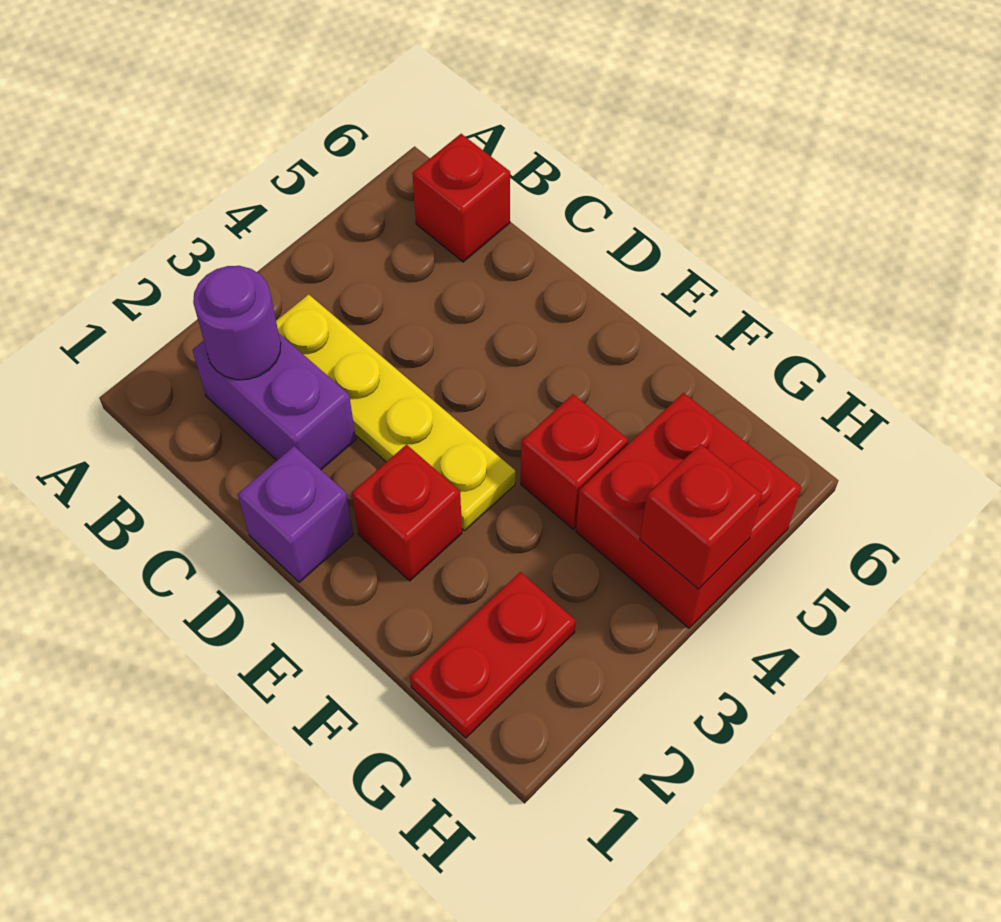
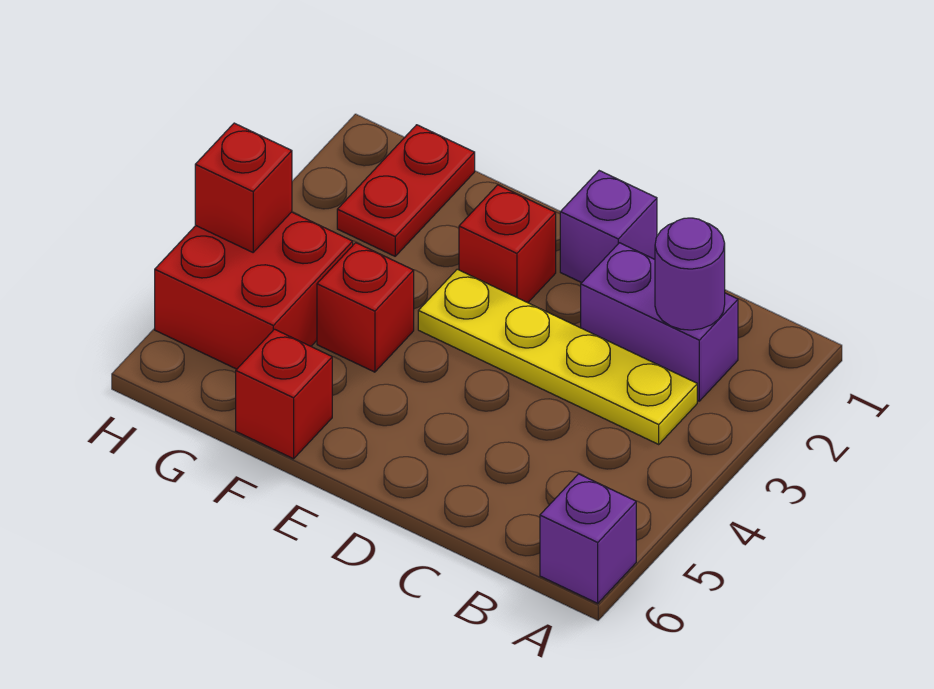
none -> purple brick A6 level 1
red brick B6 level 1 -> red brick F6 level 1

